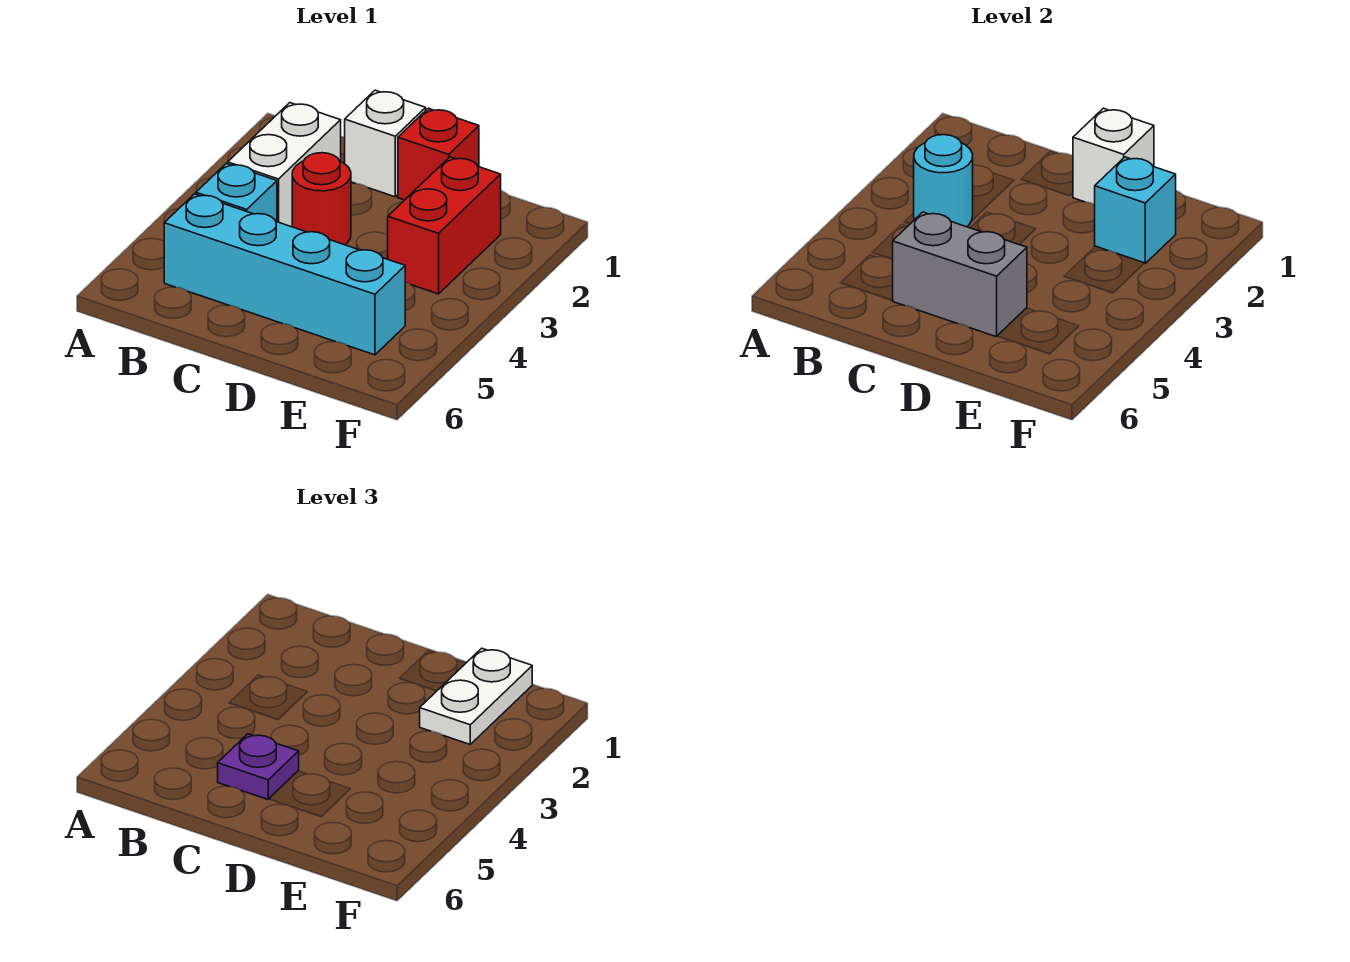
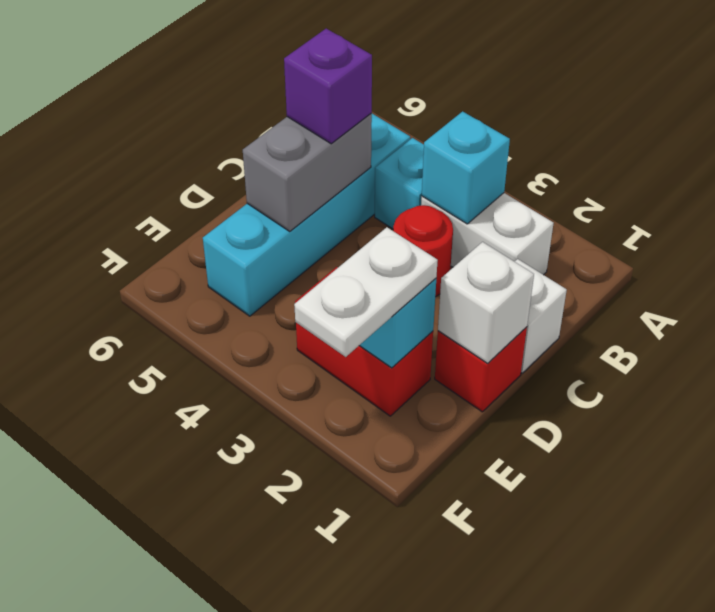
cyan round brick B3 level 2 -> cyan brick B3 level 2
purple plate C5 level 3 -> purple brick C5 level 3
white plate E1:E2 level 3 -> white plate E2:F2 level 3

